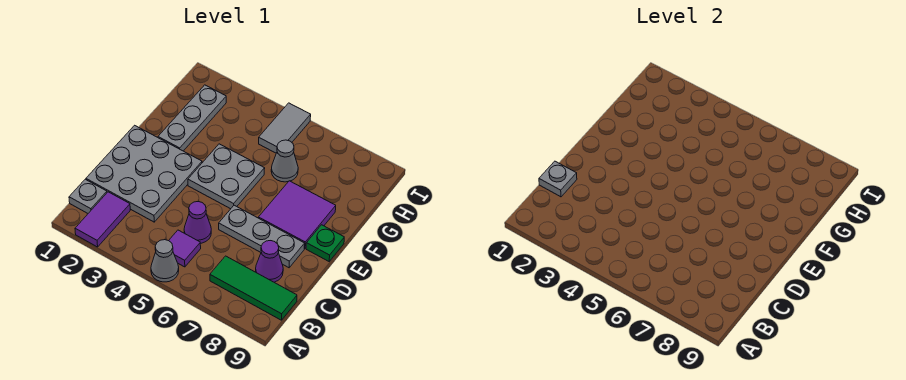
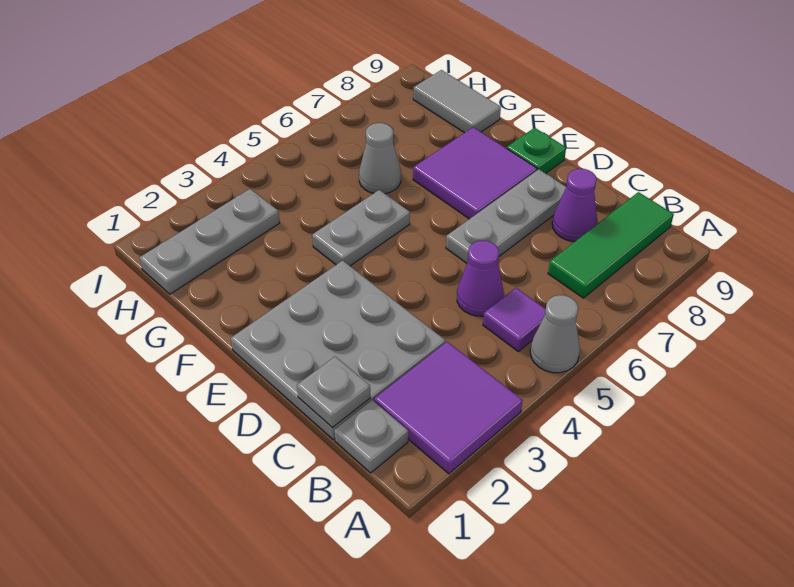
purple tile A2:B2 level 1 -> purple tile A2:B3 level 1
grey plate E4:F5 level 1 -> grey plate F4:F5 level 1
grey plate F2:H2 level 1 -> grey plate H1:H3 level 1
grey tile H5:I5 level 1 -> grey tile G9:H9 level 1

